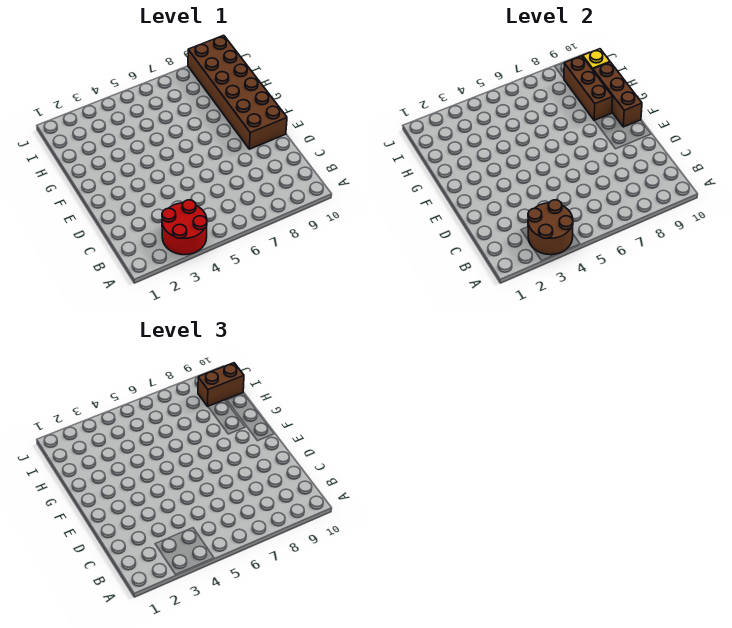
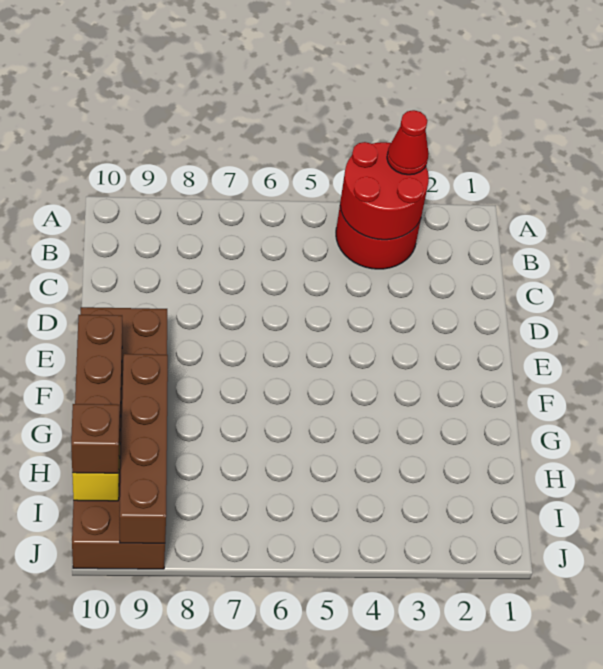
brown round brick A3:B4 level 2 -> red round brick A3:B4 level 2
none -> red cone A3 level 3
brown brick G9:I9 level 2 -> brown brick G9:J9 level 2
brown brick I9:I10 level 3 -> brown brick I10 level 3

